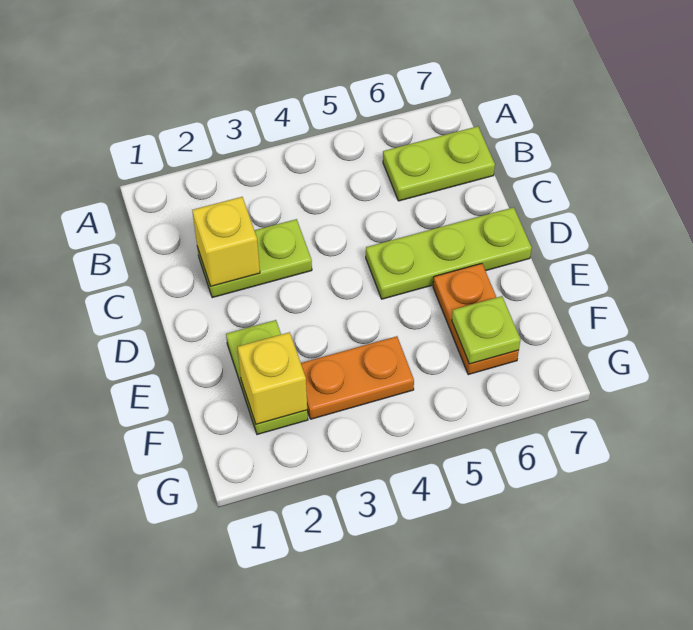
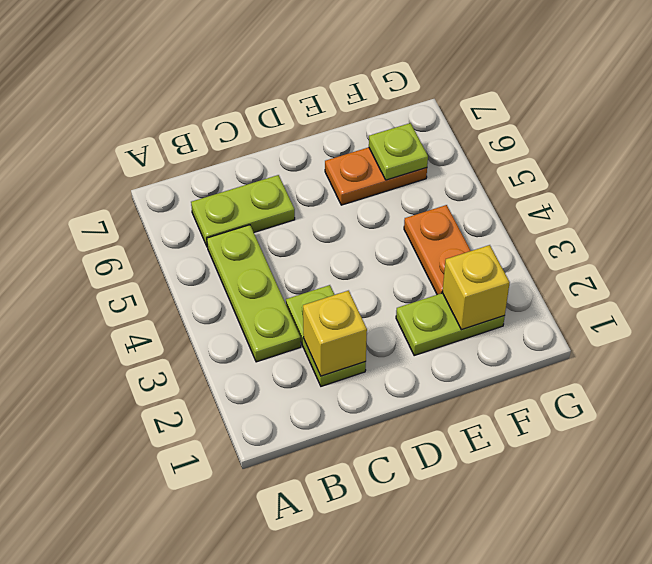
lime plate B6:B7 level 1 -> lime plate B6:C6 level 1
lime plate D5:D7 level 1 -> lime plate B3:B5 level 1

